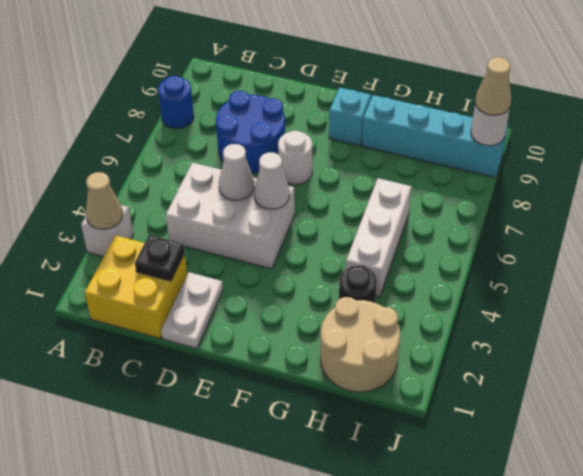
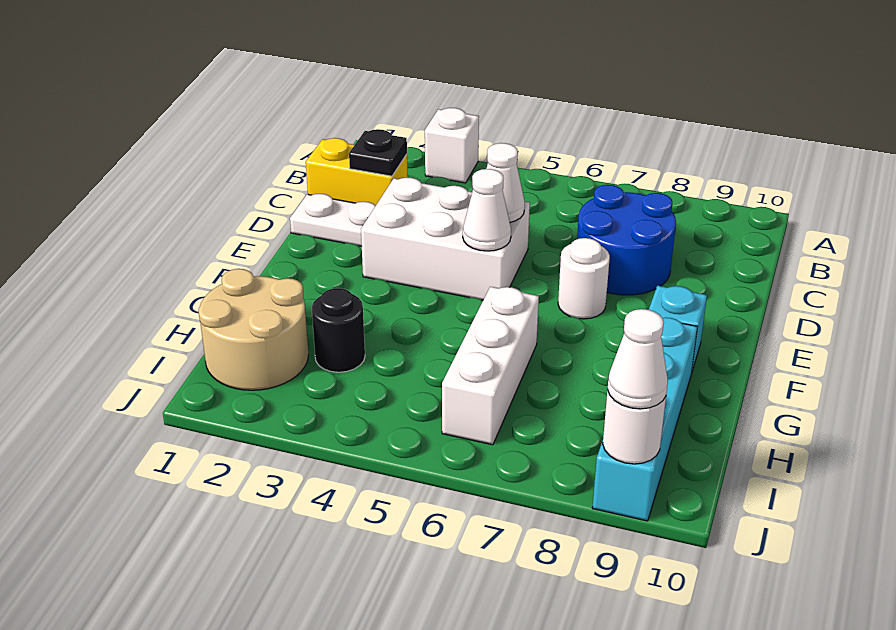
tan cone A3 level 2 -> none
blue round brick A8 level 1 -> none
yellow brick B1:C2 level 1 -> yellow brick C1:C2 level 1
white brick C4:E5 level 1 -> white brick D3:E5 level 1
white brick H4:H6 level 1 -> white brick G6:I6 level 1
tan cone J9 level 3 -> white cone J9 level 3

